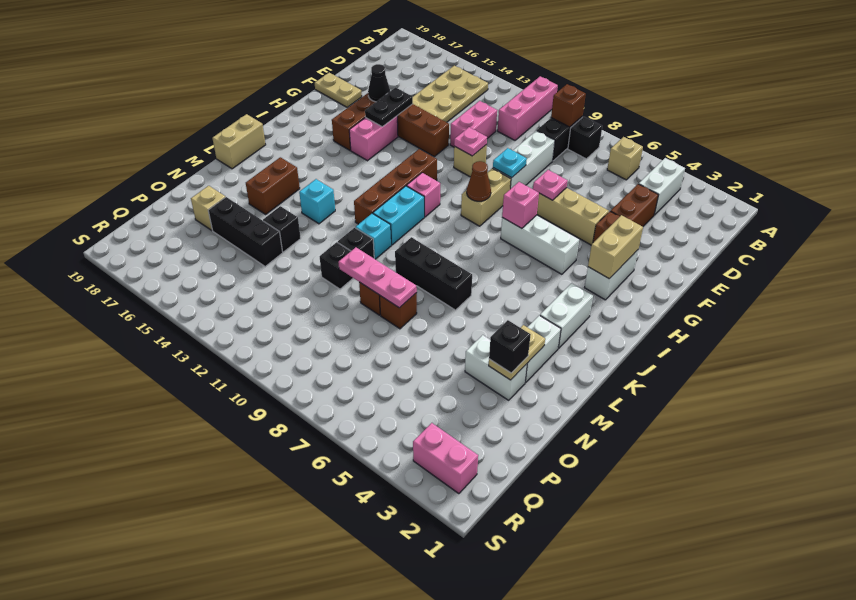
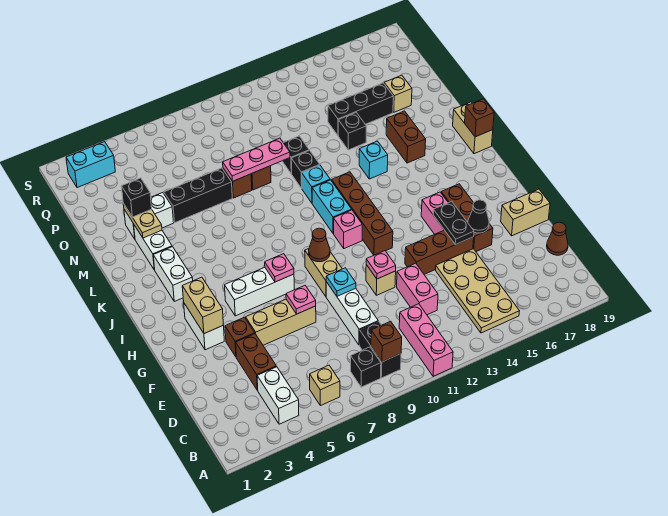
none -> brown cone D19 level 1
tan plate F18:F19 level 1 -> tan brick F18:F19 level 1
pink brick H7 level 2 -> pink plate H7 level 2
none -> brown brick K19 level 2
black brick L7:L9 level 1 -> black brick N5:N7 level 1
pink brick R2:R3 level 1 -> cyan brick R2:R3 level 1

